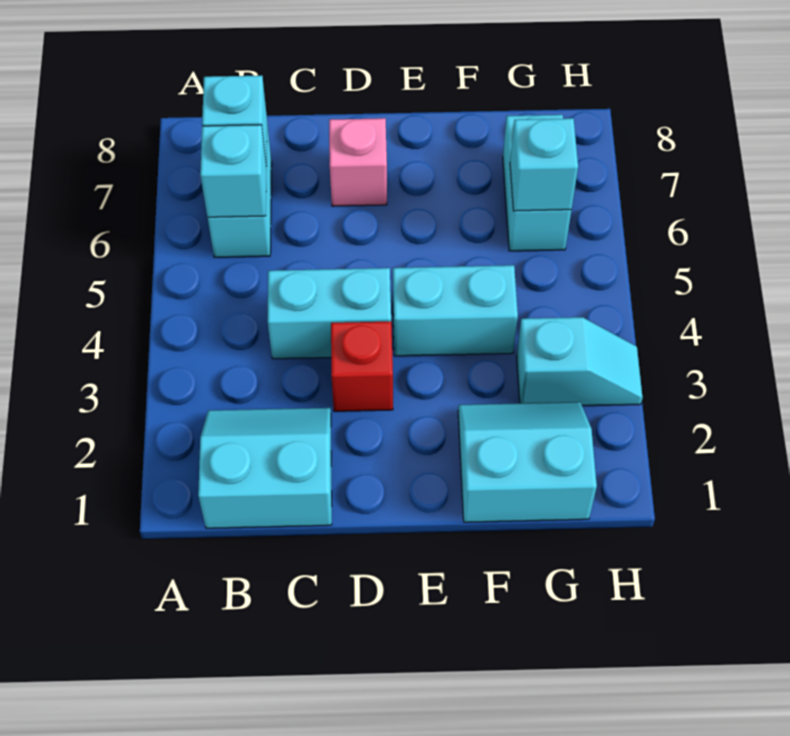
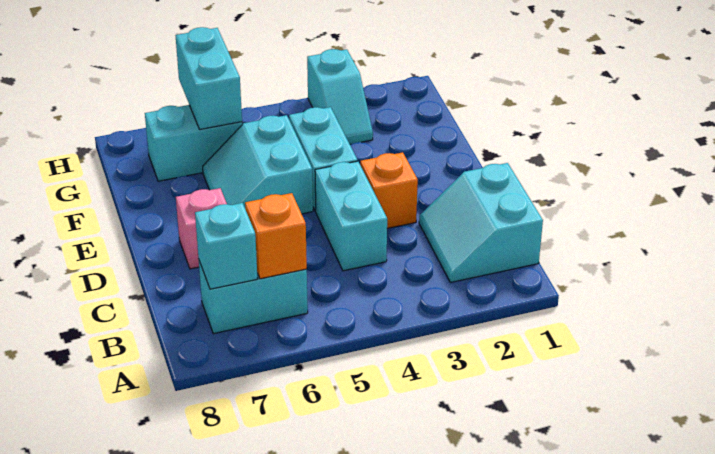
cyan brick B6 level 2 -> orange brick B6 level 2
red brick D3 level 1 -> orange brick D3 level 1
cyan slope F1:G2 level 1 top 1 -> cyan slope E5:F6 level 1 top 5
cyan slope G3:H3 level 1 top G -> cyan slope G3:H3 level 1 top H
cyan brick G6 level 2 -> cyan brick G6:H6 level 2

